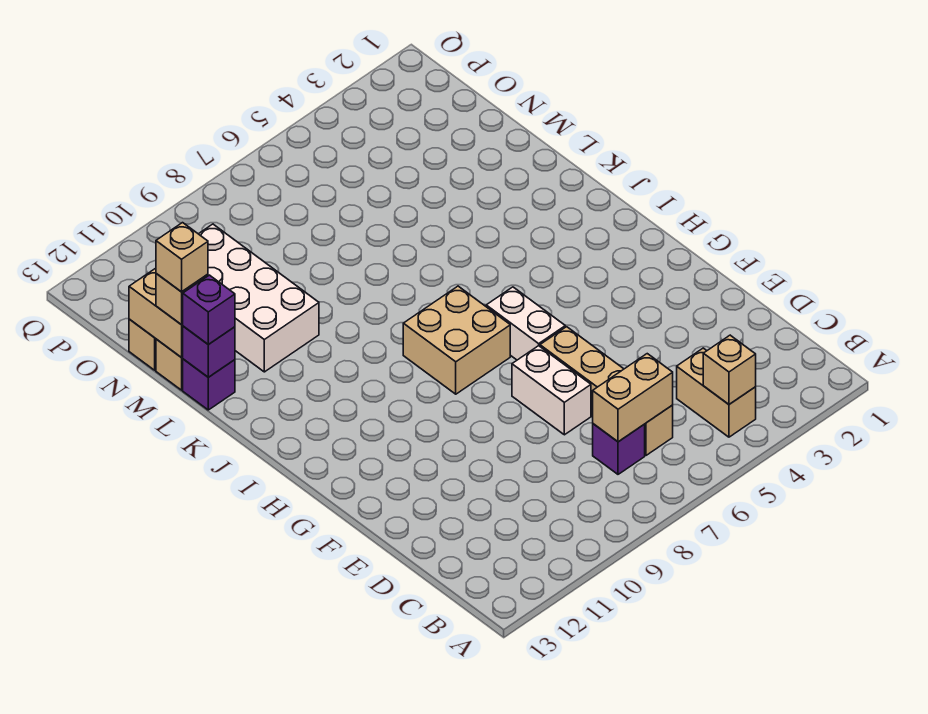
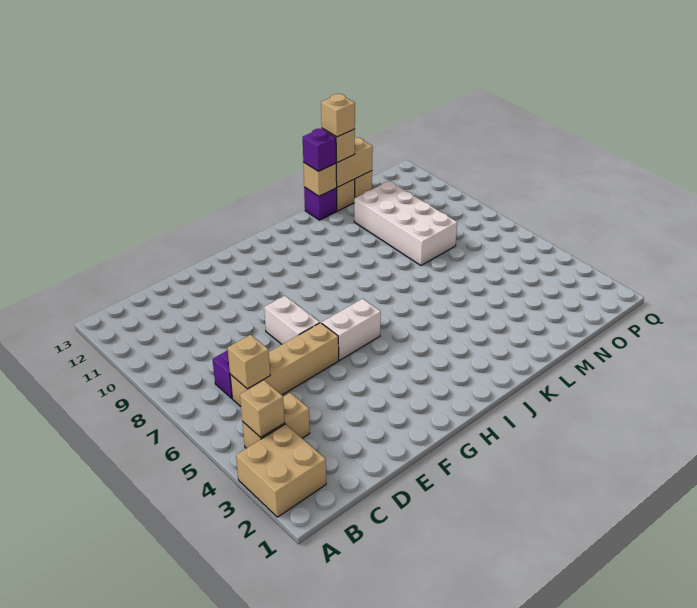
tan brick C6:C7 level 2 -> tan brick C6 level 2
white brick E7:F7 level 1 -> white brick F7:F8 level 1
tan brick H7:I8 level 1 -> tan brick A2:B3 level 1
white brick L10:O11 level 1 -> white brick M8:N11 level 1
purple brick L13 level 2 -> tan brick L13 level 2

